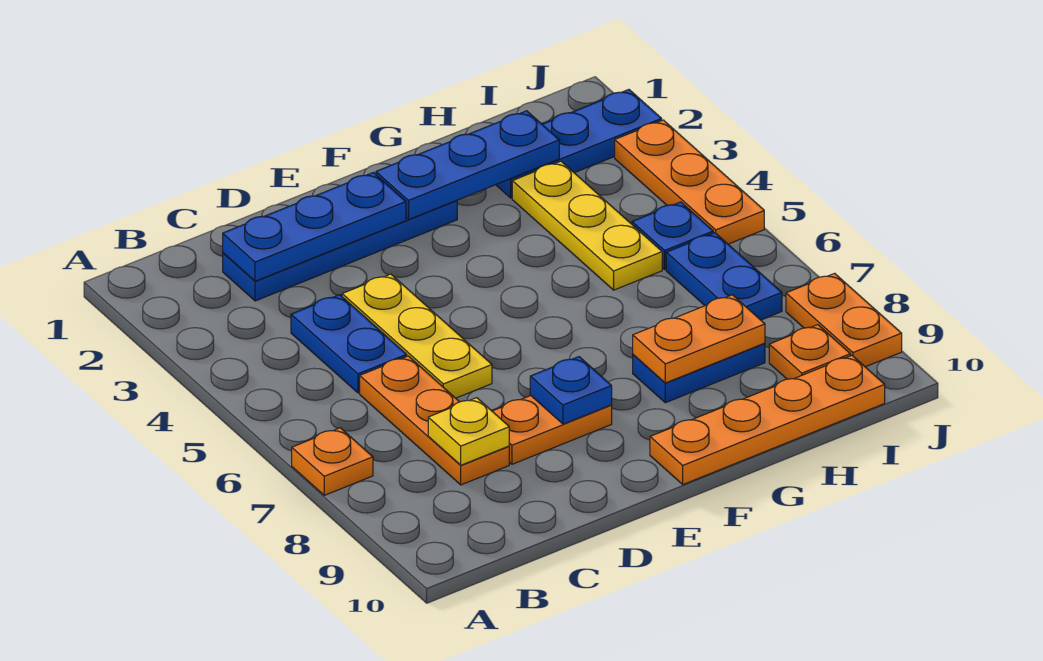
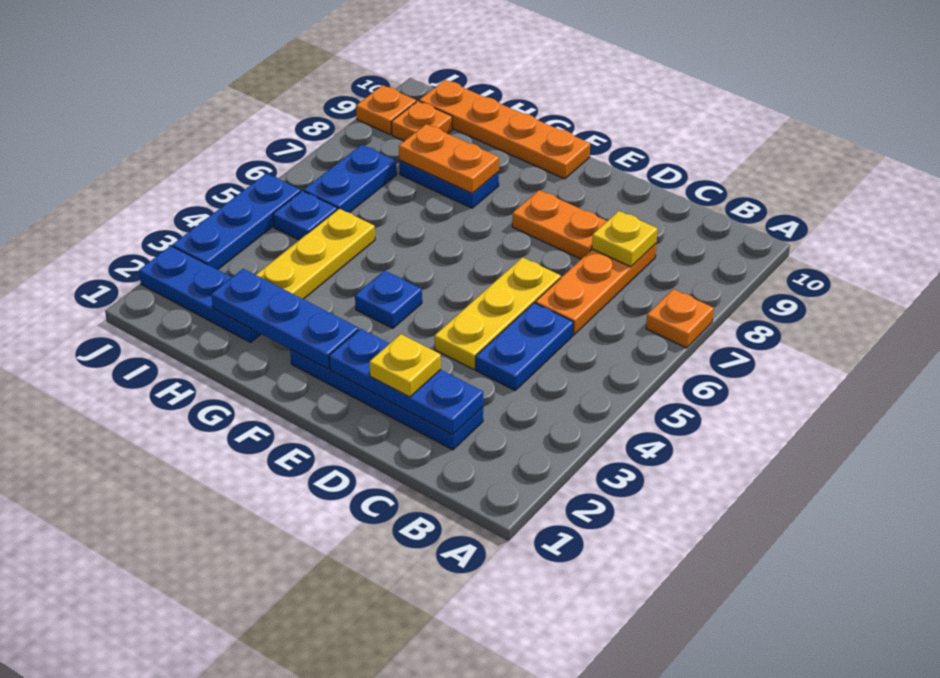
none -> yellow plate D2 level 3
blue plate E8 level 2 -> blue plate F4 level 1
orange plate J3:J5 level 1 -> blue plate J3:J5 level 1
orange plate J8:J9 level 1 -> orange plate J9 level 1

